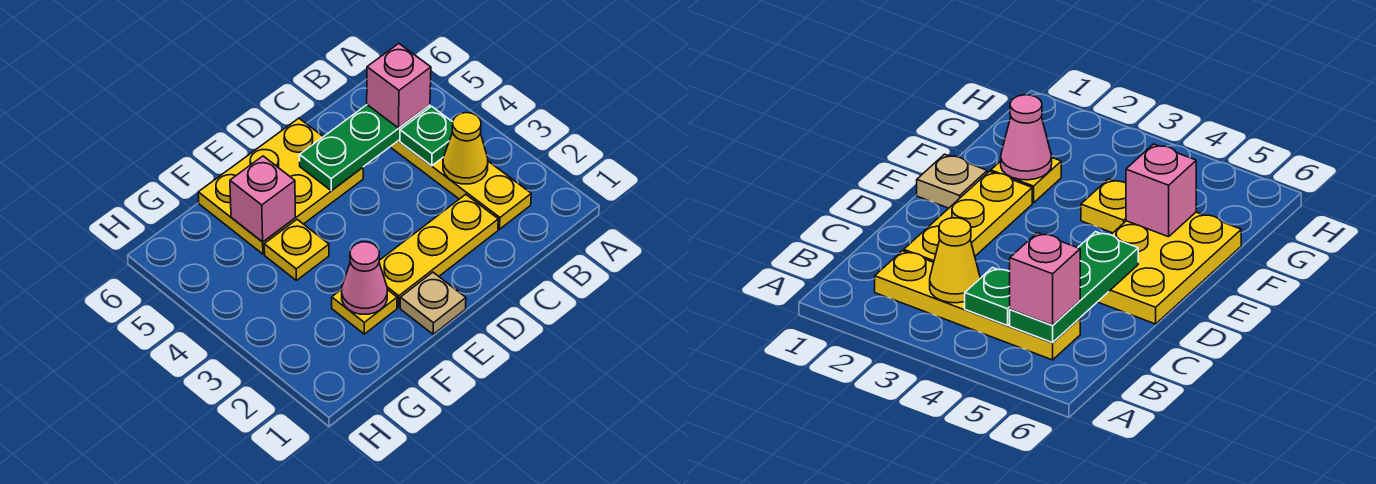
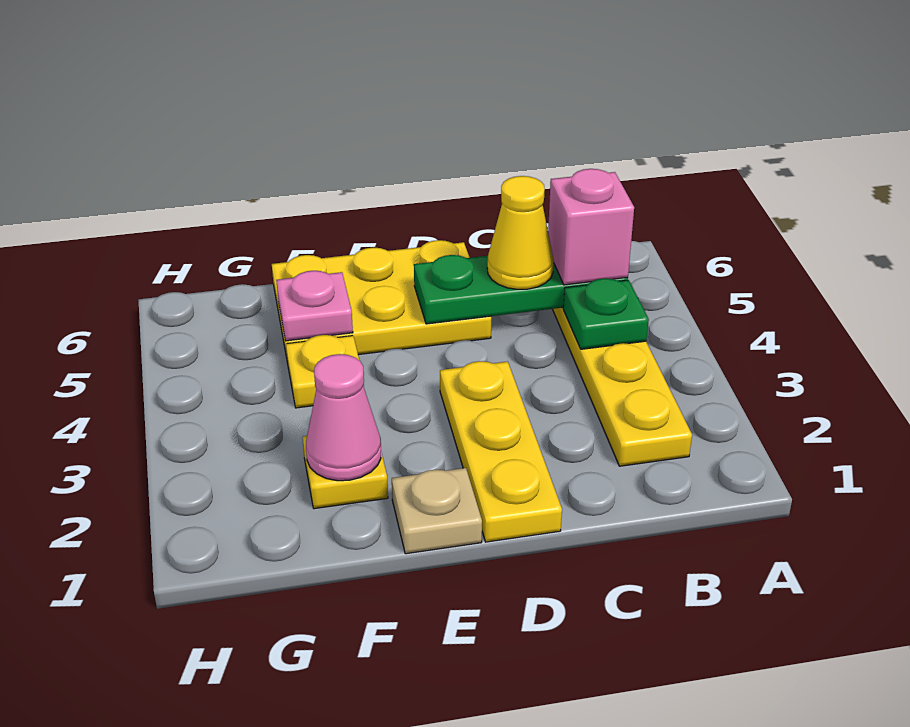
yellow cone B3 level 2 -> yellow cone C5 level 3
yellow plate C2:E2 level 1 -> yellow plate D1:D3 level 1
pink brick F5 level 2 -> pink plate F5 level 2

